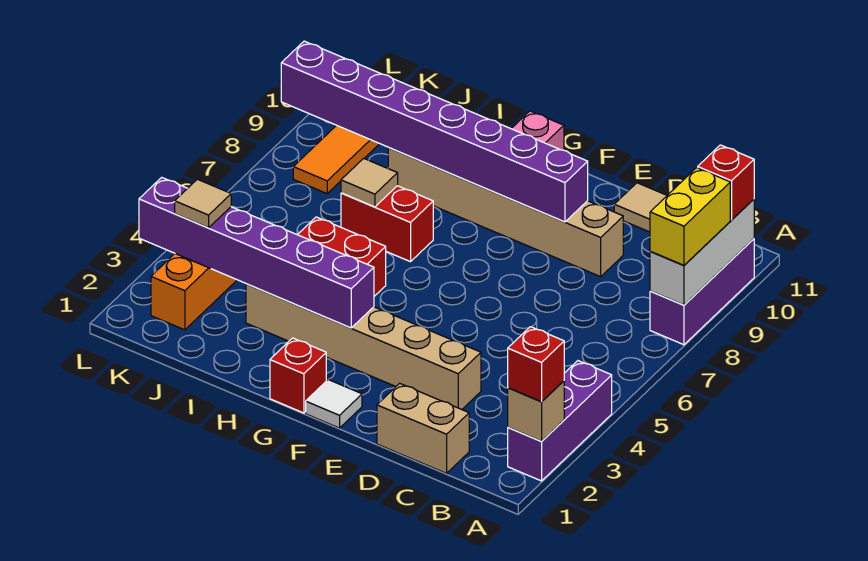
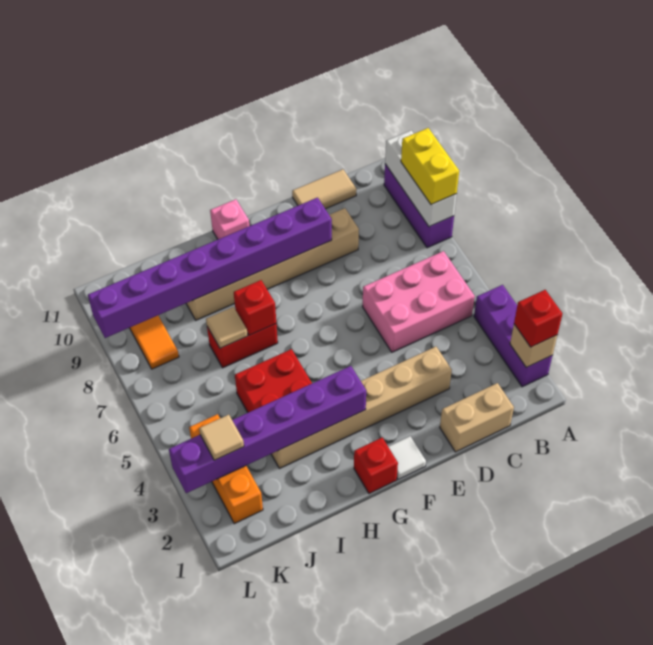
red brick A10 level 3 -> red brick H7 level 2
none -> pink brick B5:D6 level 1

